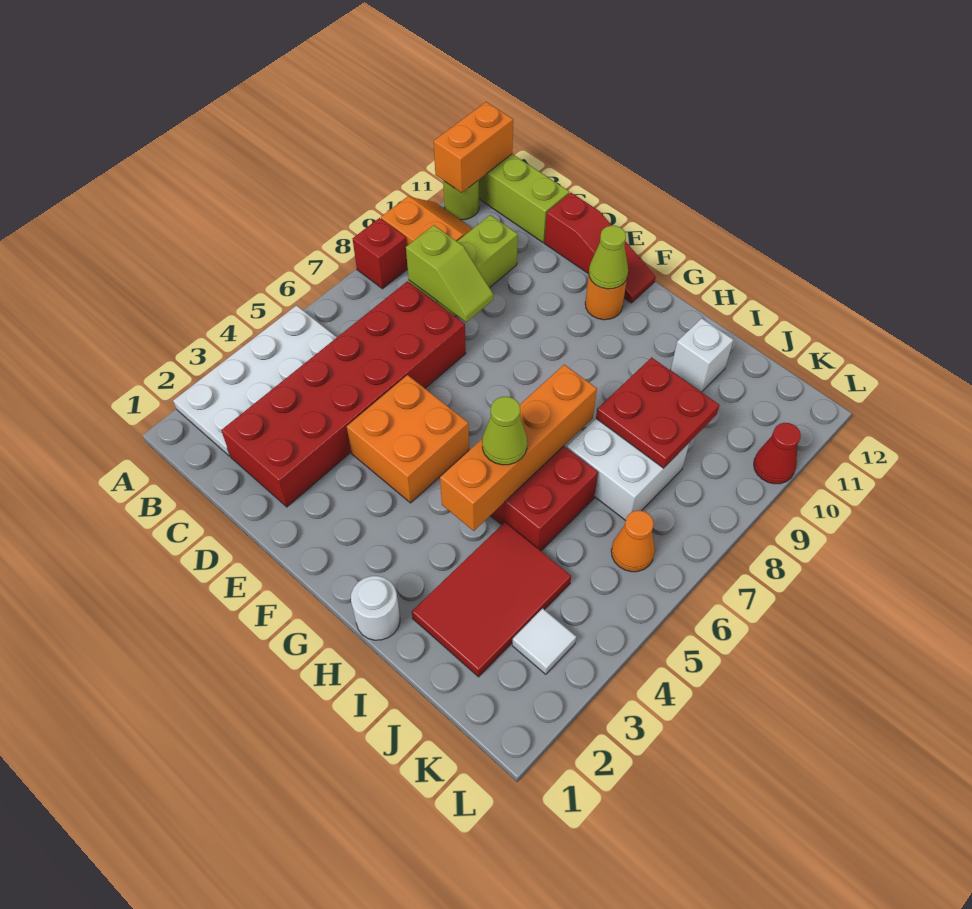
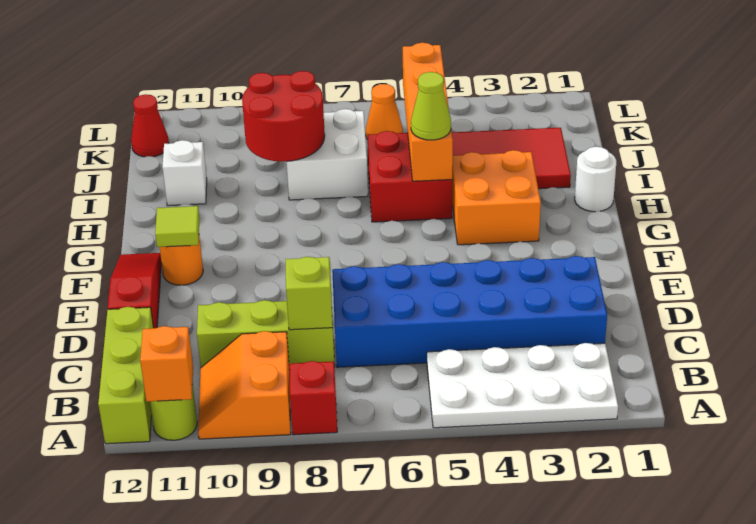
orange brick A11:A12 level 2 -> orange brick A11 level 2
red brick C2:D7 level 1 -> blue brick C2:D7 level 1
orange brick E4:F5 level 1 -> orange brick G3:H4 level 1
lime cone F11 level 2 -> lime tile F11 level 2
orange brick H4:H7 level 2 -> orange brick H5:K5 level 2
red plate I8:J9 level 2 -> red round brick I8:J9 level 2
white tile K3 level 1 -> none
red cone L10 level 1 -> red cone K12 level 1

